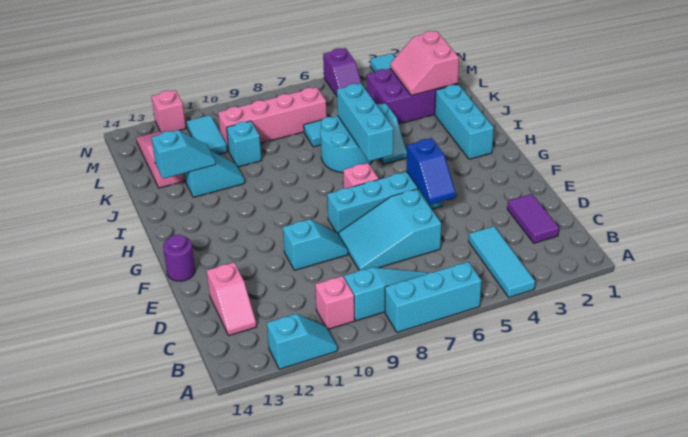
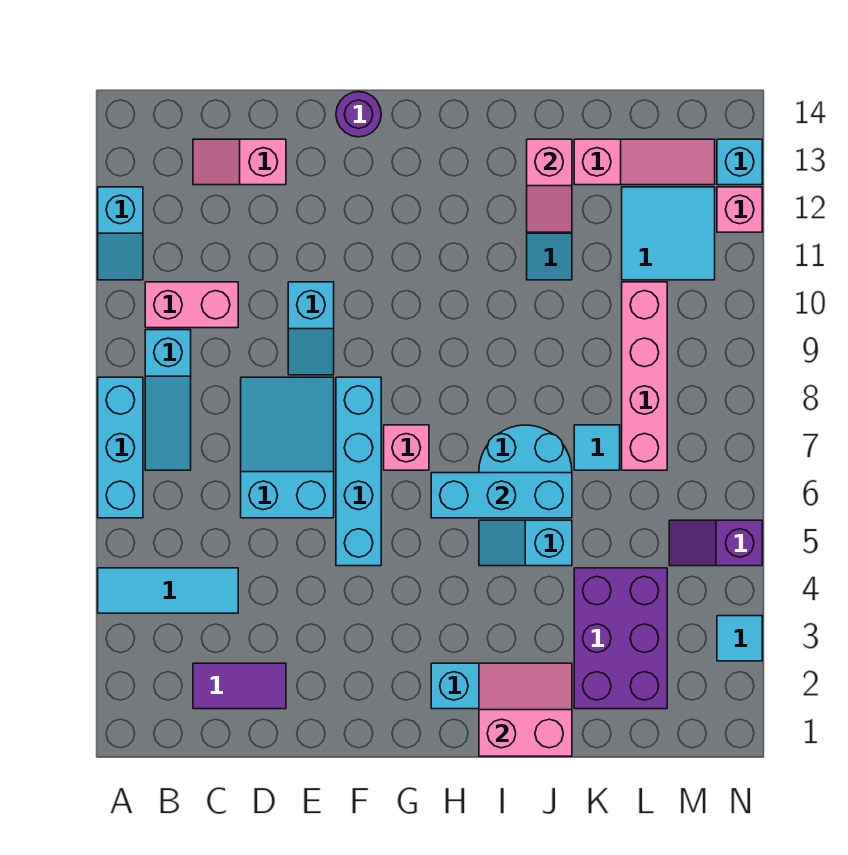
pink brick B10 level 1 -> pink brick B10:C10 level 1
blue slope E5:F5 level 2 top F -> none
cyan slope J12:J13 level 2 top 13 -> pink slope J12:J13 level 2 top 13
pink slope K2:L3 level 2 top 2 -> pink slope I1:J2 level 2 top 1
cyan brick K10 level 1 -> cyan brick N13 level 1
cyan tile L11:M11 level 1 -> cyan tile L11:M12 level 1

